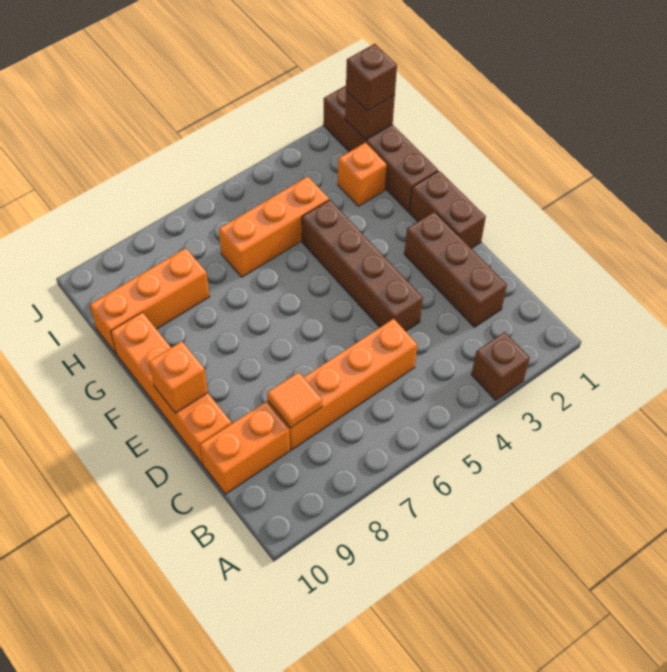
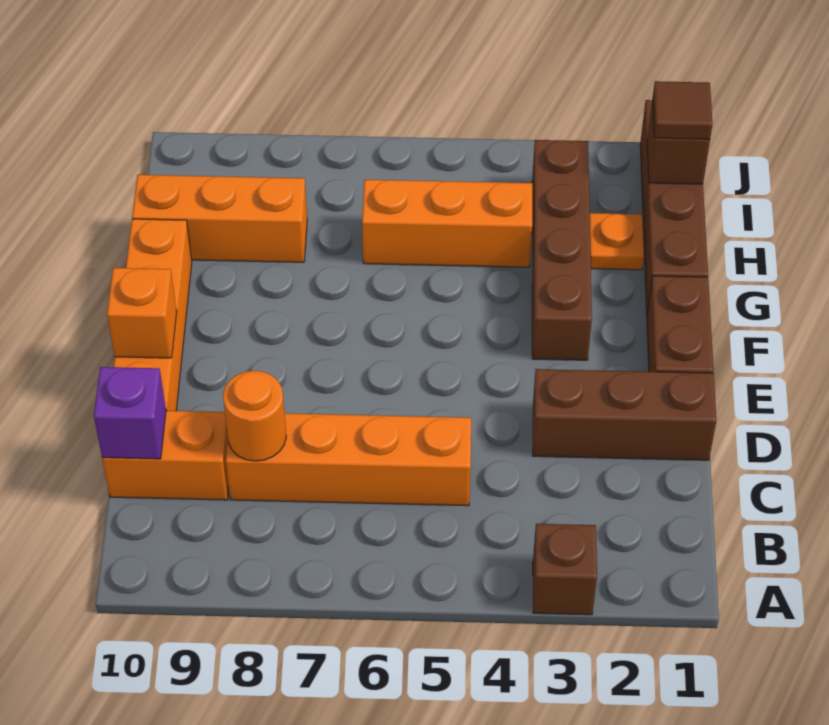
brown brick C2:E2 level 1 -> brown brick D1:D3 level 1
orange tile C8 level 2 -> orange round brick C8 level 2
none -> purple brick C10 level 2
brown brick D4:G4 level 1 -> brown brick F3:I3 level 1
orange brick H2 level 1 -> orange plate H2 level 1
brown brick I1 level 3 -> brown tile I1 level 3

